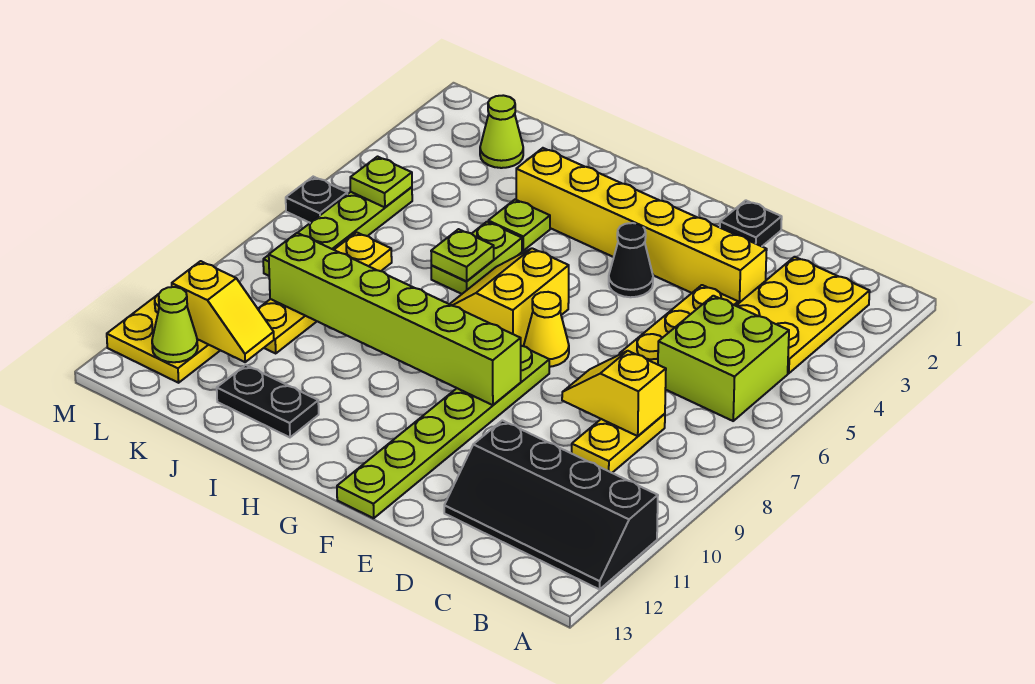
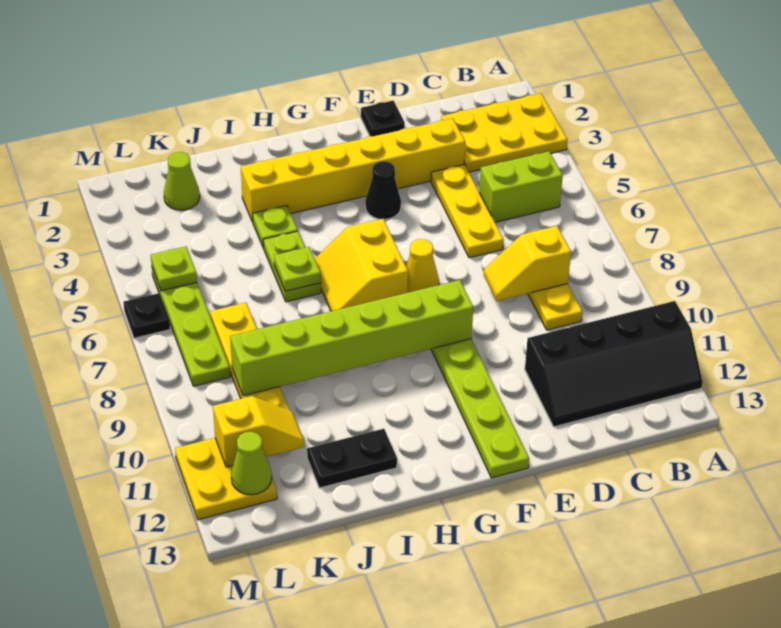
yellow plate B2:C4 level 1 -> yellow plate A2:C3 level 1
lime brick B5:C6 level 1 -> lime brick B5:C5 level 1

